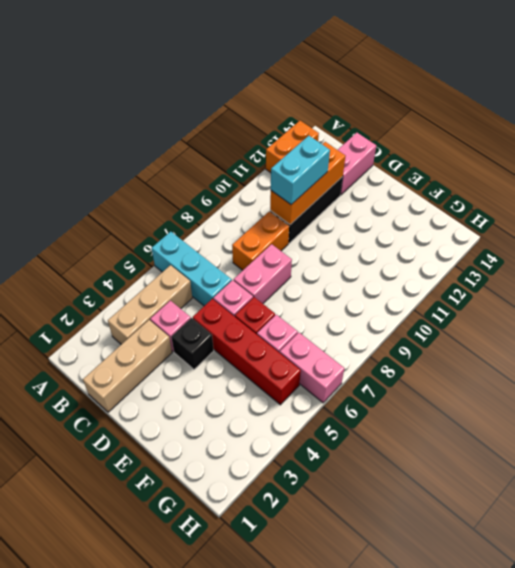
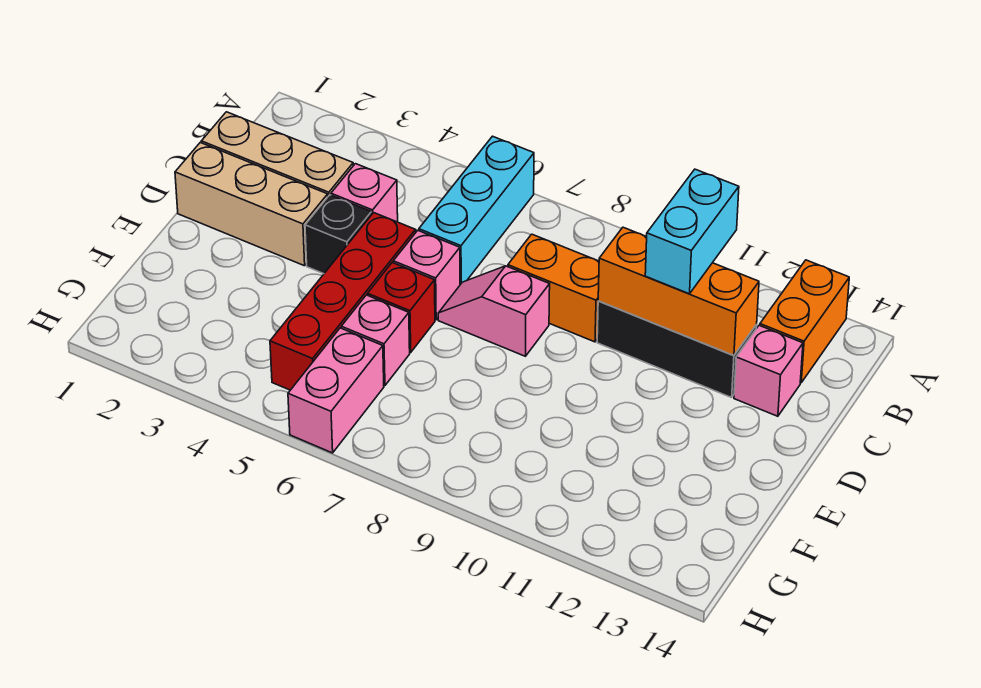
orange brick A12:A13 level 1 -> orange brick A13:B13 level 1
tan brick B3:B5 level 1 -> tan brick D1:D3 level 1
cyan brick C10:C11 level 3 -> cyan brick B11:C11 level 3
pink brick C13:C14 level 1 -> pink brick C13 level 1
pink brick D7:D8 level 1 -> pink slope D7:D8 level 1 top 8

